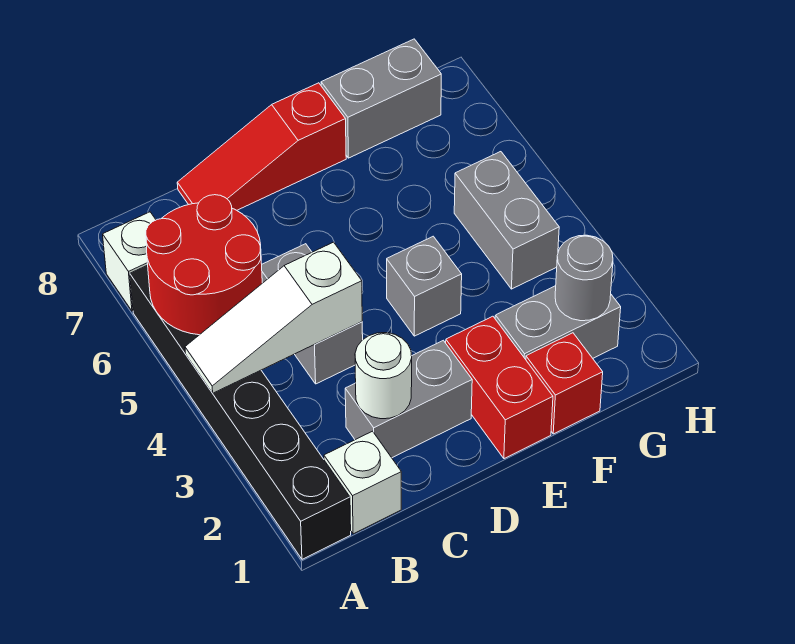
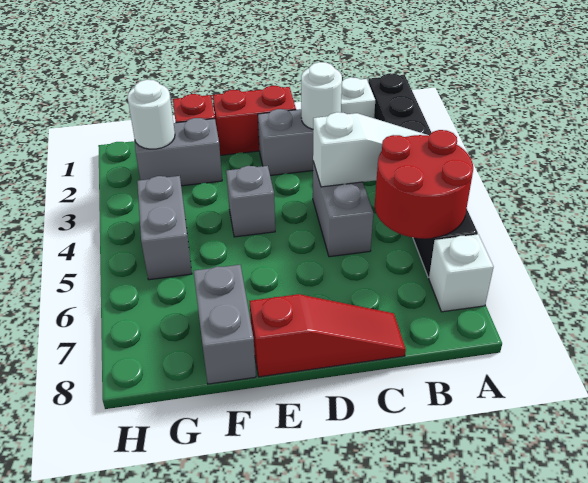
red brick E1:E2 level 1 -> red brick D1:E1 level 1
grey brick F8:G8 level 1 -> grey brick F7:F8 level 1
grey round brick G2 level 2 -> white round brick G2 level 2

